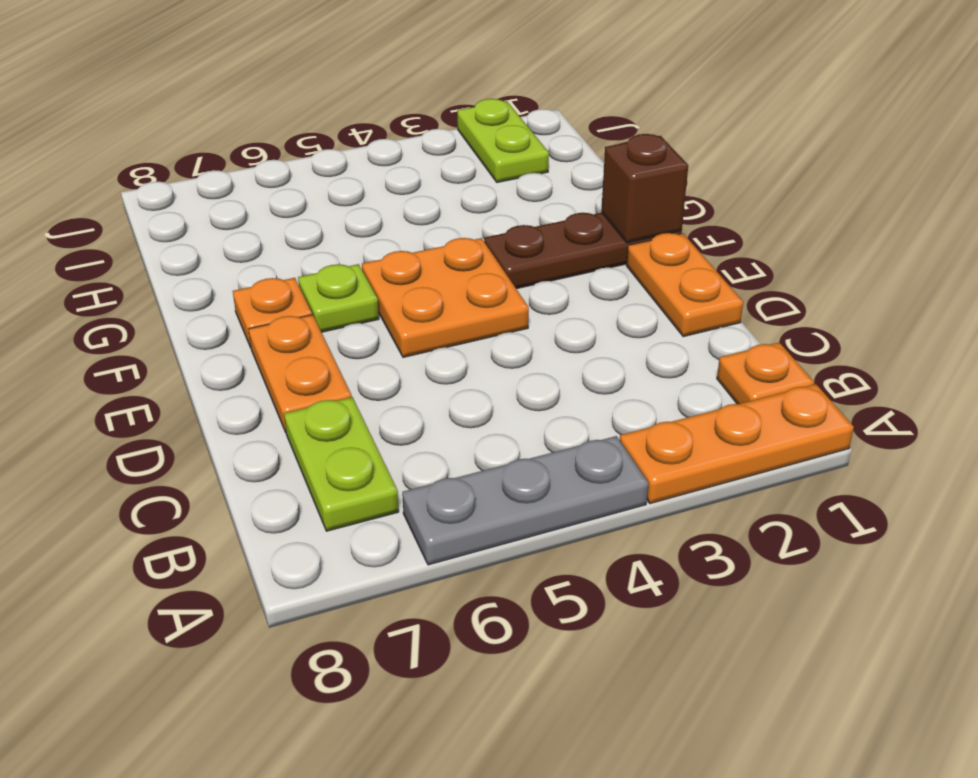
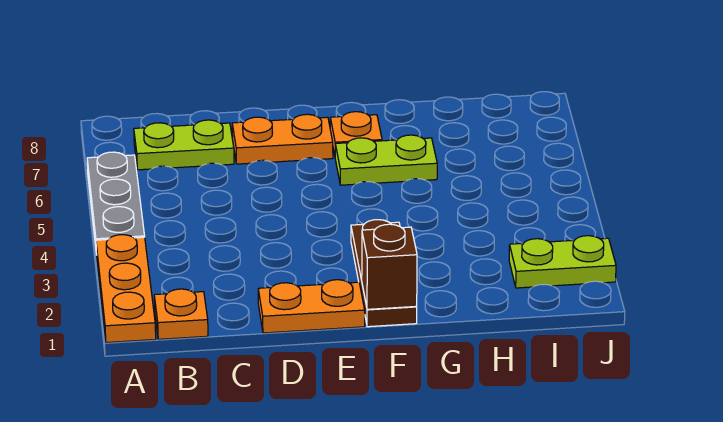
orange plate E4:F5 level 1 -> none
lime plate F6 level 1 -> lime plate F6:G6 level 1

